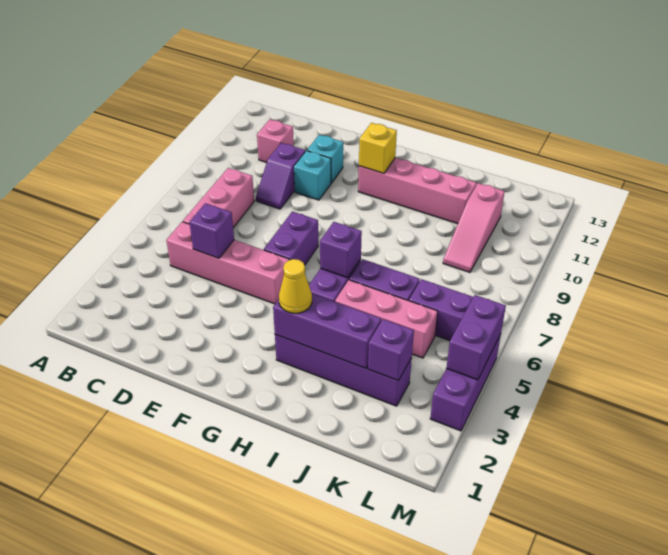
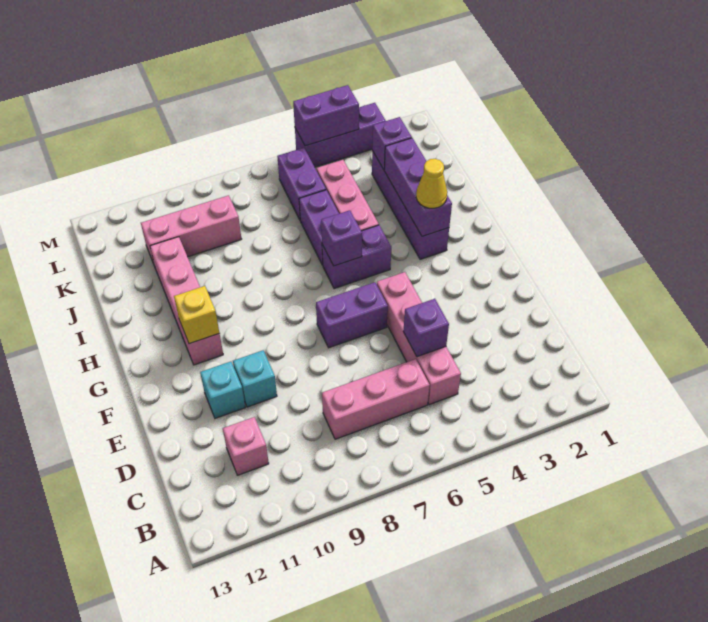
purple slope D9:D10 level 1 top 10 -> none
pink slope K9:K11 level 1 top 11 -> pink brick K9:K11 level 1

